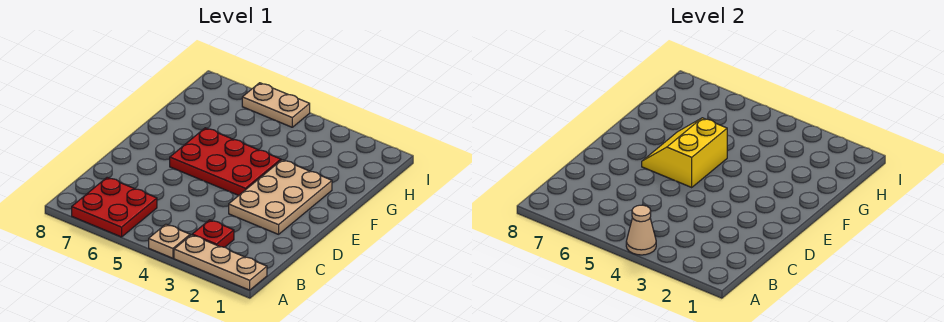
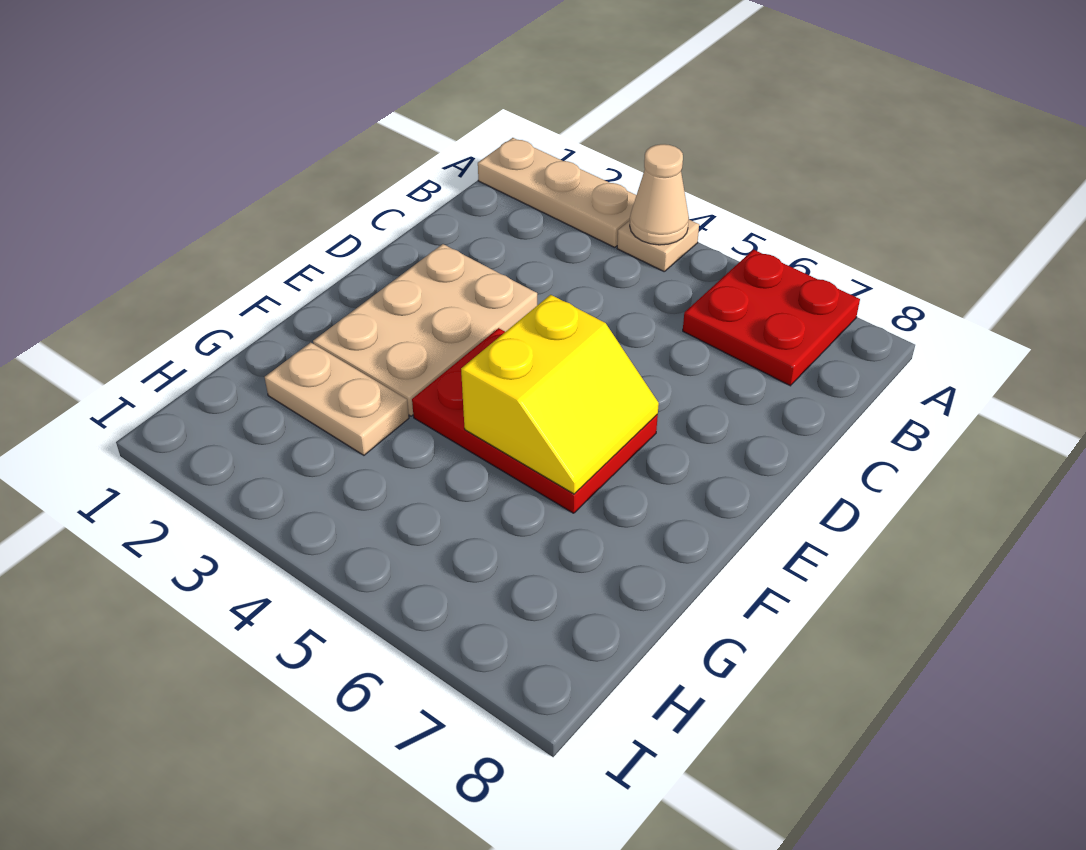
red plate B3 level 1 -> none
tan plate I5:I6 level 1 -> tan plate G2:G3 level 1

